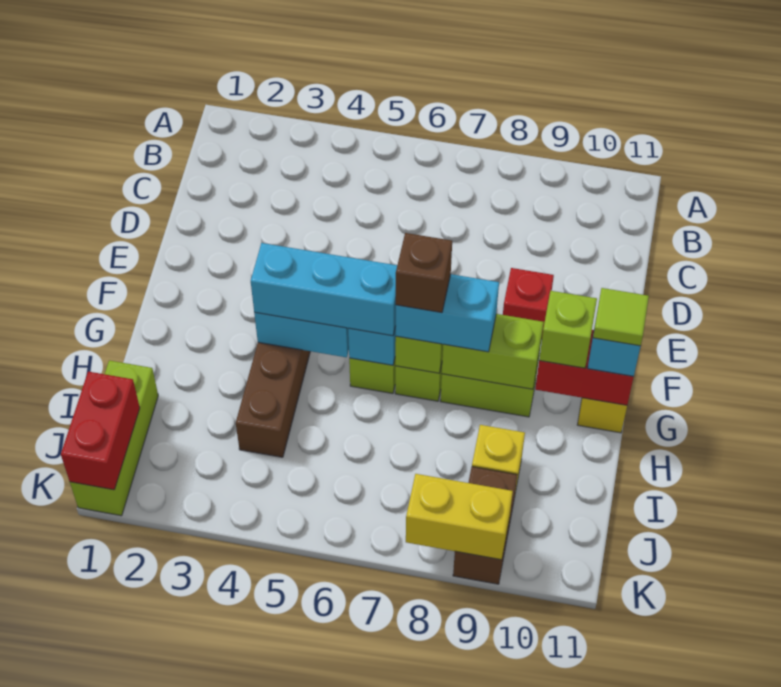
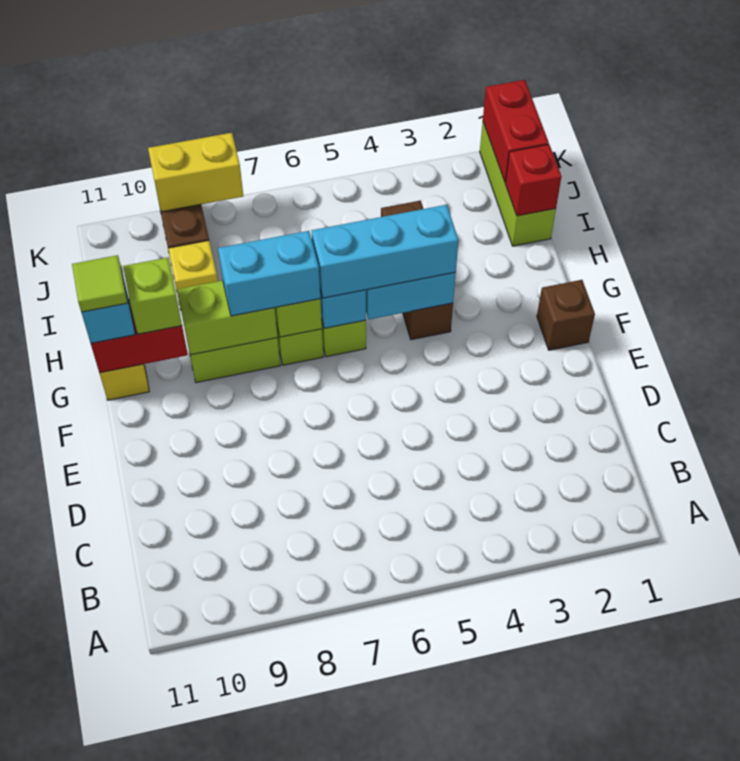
red brick E9 level 1 -> red brick I1 level 2
brown brick G7 level 4 -> brown brick F1 level 1

